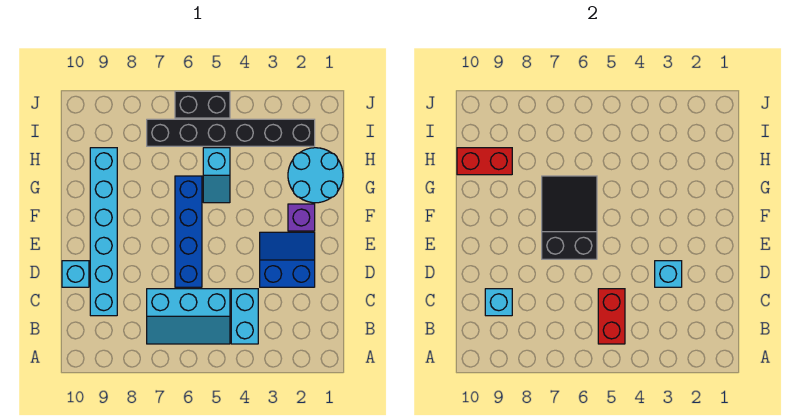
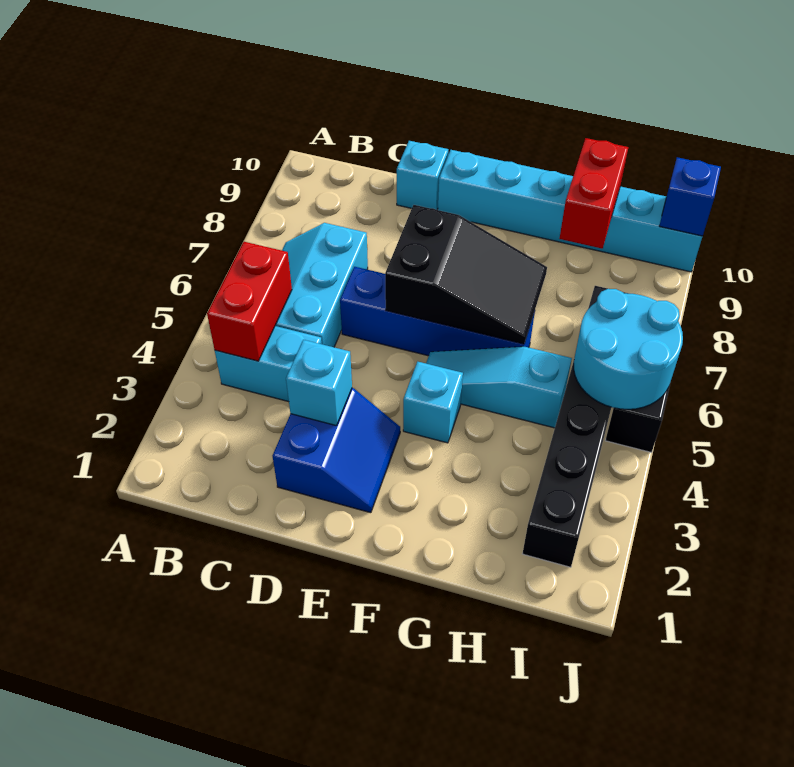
red brick B5:C5 level 2 -> red brick B4:B5 level 2
cyan brick C9:H9 level 1 -> cyan brick E10:J10 level 1
cyan brick C9 level 2 -> cyan brick F4 level 1
purple brick F2 level 1 -> none
cyan round brick G1:H2 level 1 -> cyan round brick I5:J6 level 2
cyan slope G5:H5 level 1 top H -> cyan slope F5:H5 level 1 top H
none -> blue brick J10 level 2

